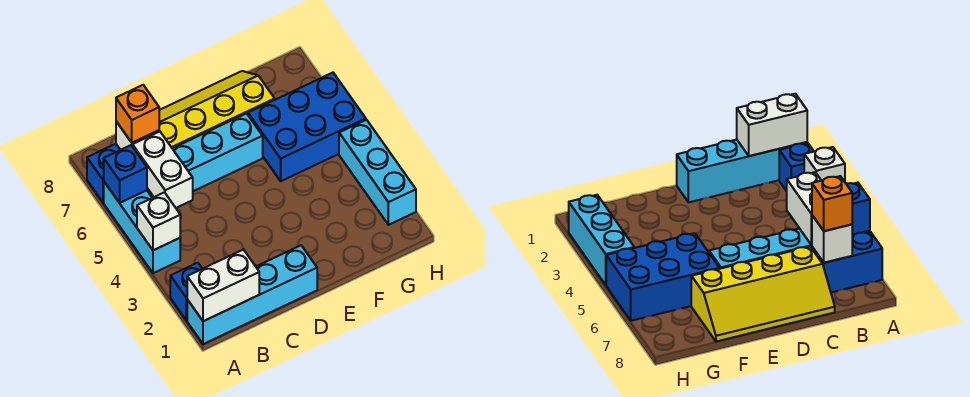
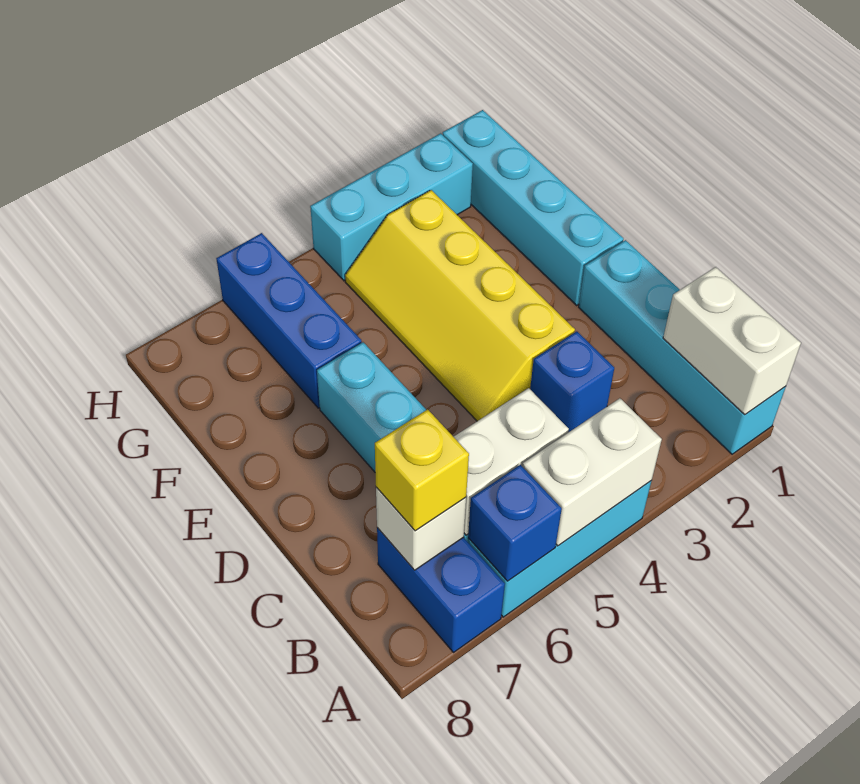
blue brick A2 level 1 -> blue brick C3 level 1
white brick A4 level 2 -> white brick A4:A5 level 2
orange brick B7 level 3 -> yellow brick B7 level 3
yellow slope C7:F8 level 1 top 7 -> yellow slope D3:G4 level 1 top 3
none -> cyan brick E1:H1 level 1
blue brick F5:H6 level 1 -> blue brick F6:H6 level 1

